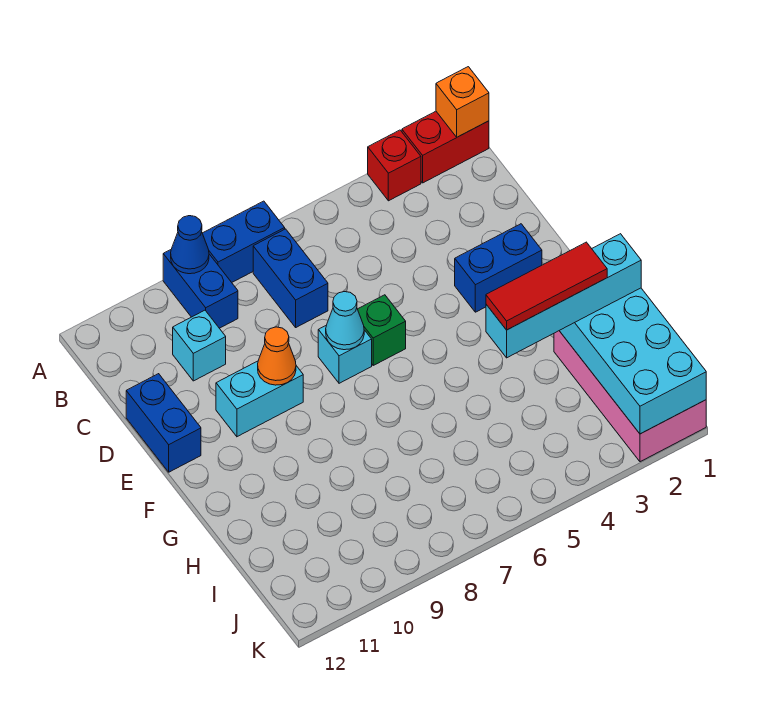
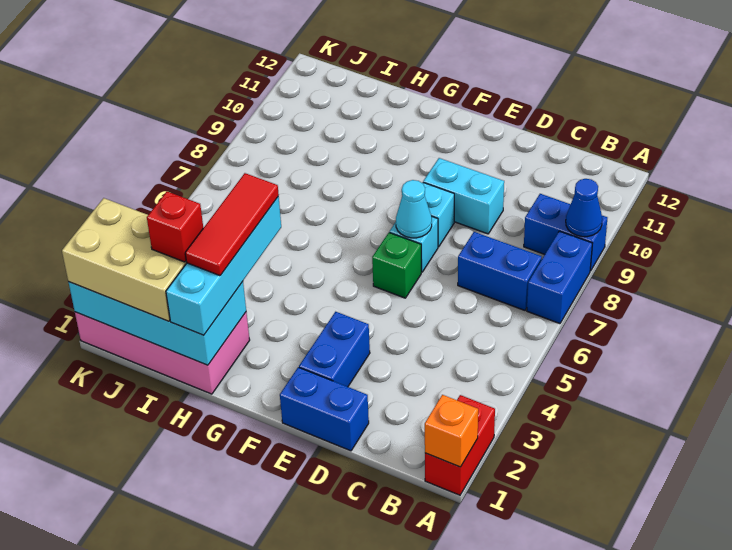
red brick A3 level 1 -> red brick I2 level 4
cyan brick C10 level 1 -> cyan brick E8 level 1
blue brick D12:E12 level 1 -> blue brick D1:E1 level 1
cyan brick E9:E10 level 1 -> cyan brick D9:E9 level 1
orange cone E9 level 2 -> none
none -> tan brick I1:K2 level 3

